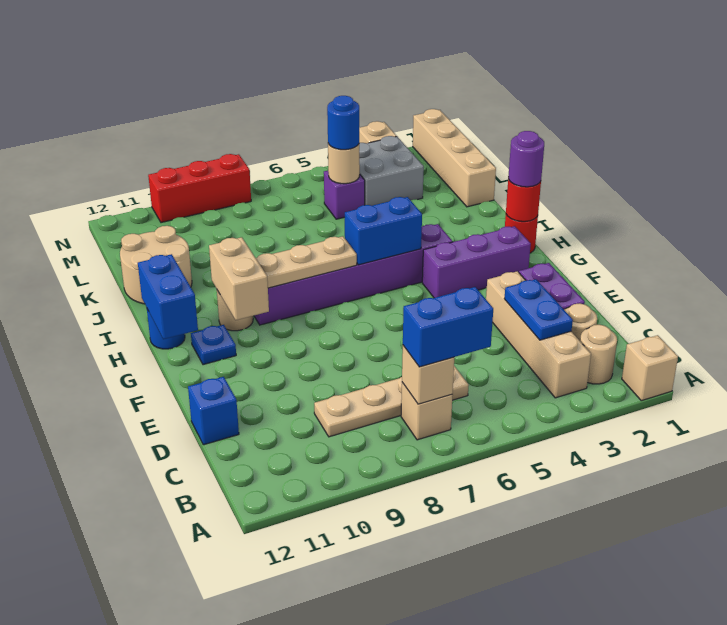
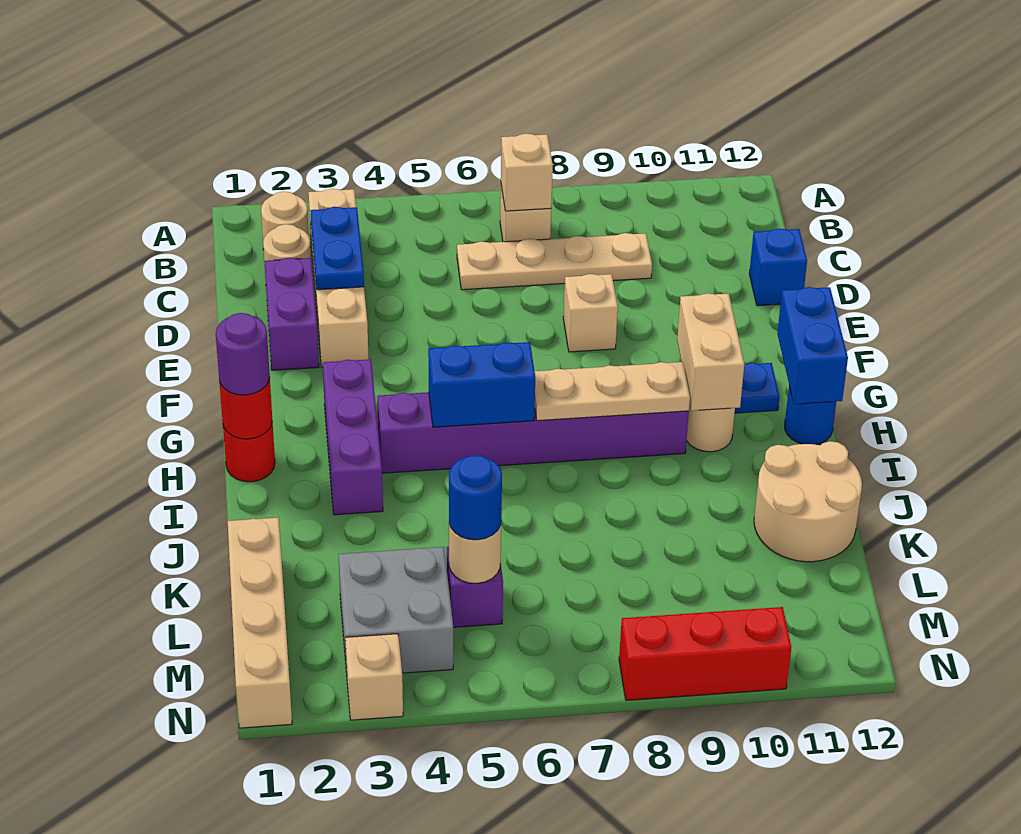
tan brick A1 level 1 -> tan brick E8 level 1
blue brick B6:B7 level 3 -> none
purple brick G2:G4 level 1 -> purple brick G3:I3 level 1

